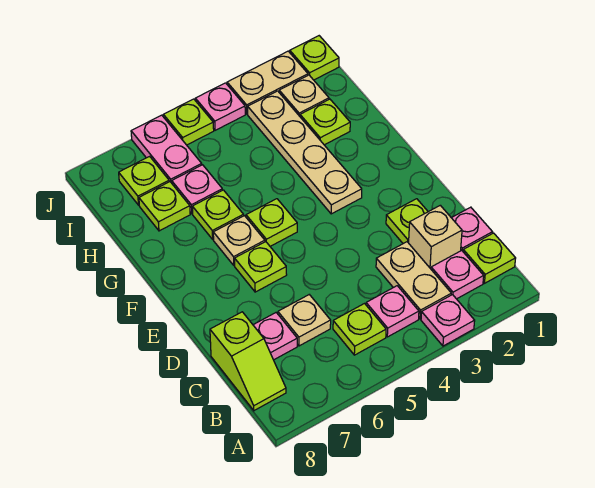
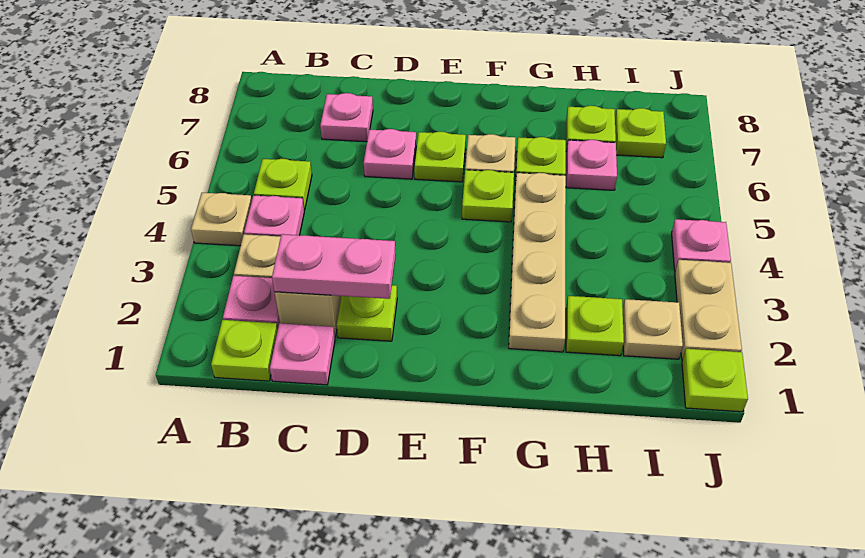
pink plate A3 level 1 -> pink plate D6 level 1
lime slope B8:C8 level 1 top C -> none
tan plate C6 level 1 -> tan plate A4 level 1
tan plate F3:I3 level 1 -> tan plate G2:G5 level 1
pink plate I6:J6 level 1 -> pink plate C2:D2 level 2
lime plate J5 level 1 -> none

